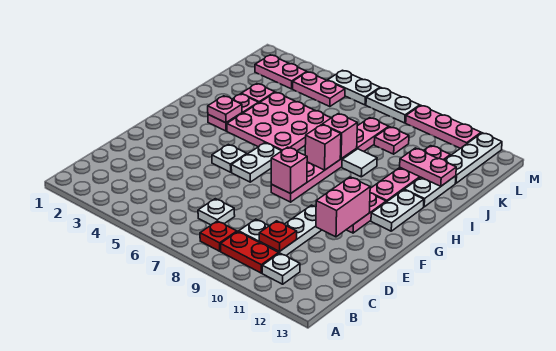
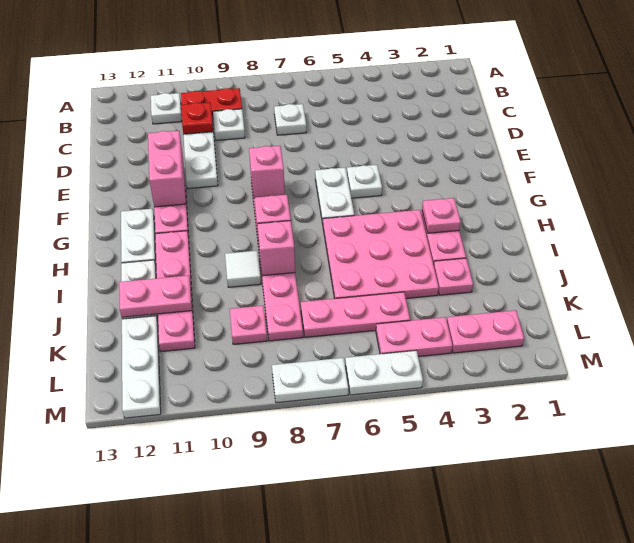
red plate B8 level 1 -> none
pink plate M9:M11 level 1 -> pink plate K5:K7 level 1

